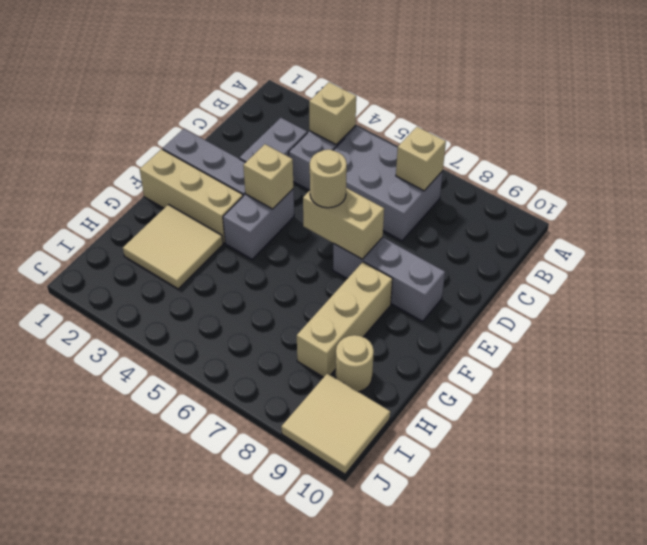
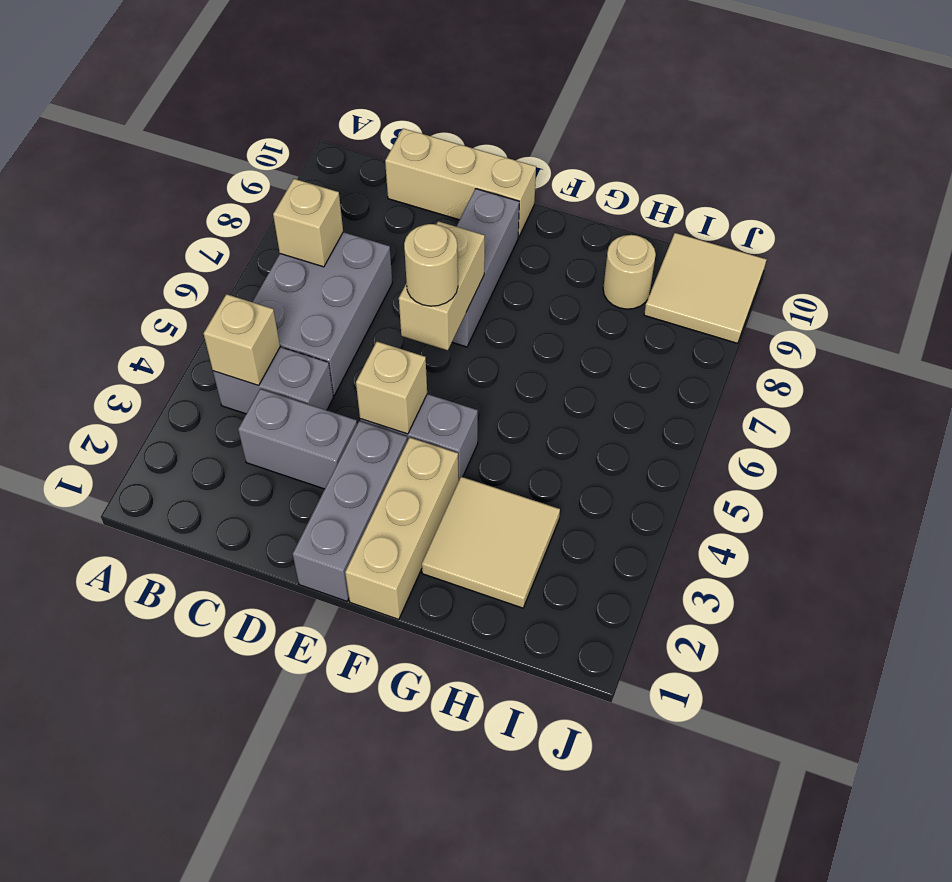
tan brick F8:H8 level 1 -> tan brick C10:E10 level 1

